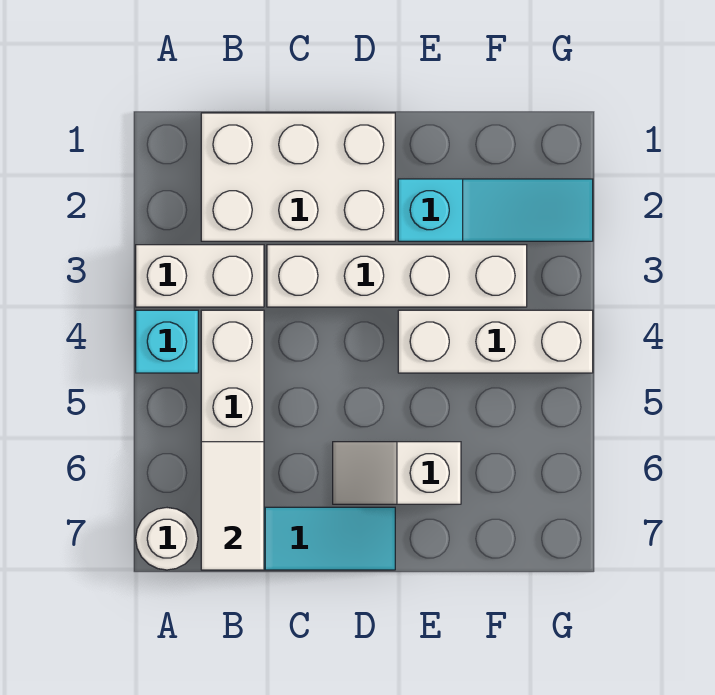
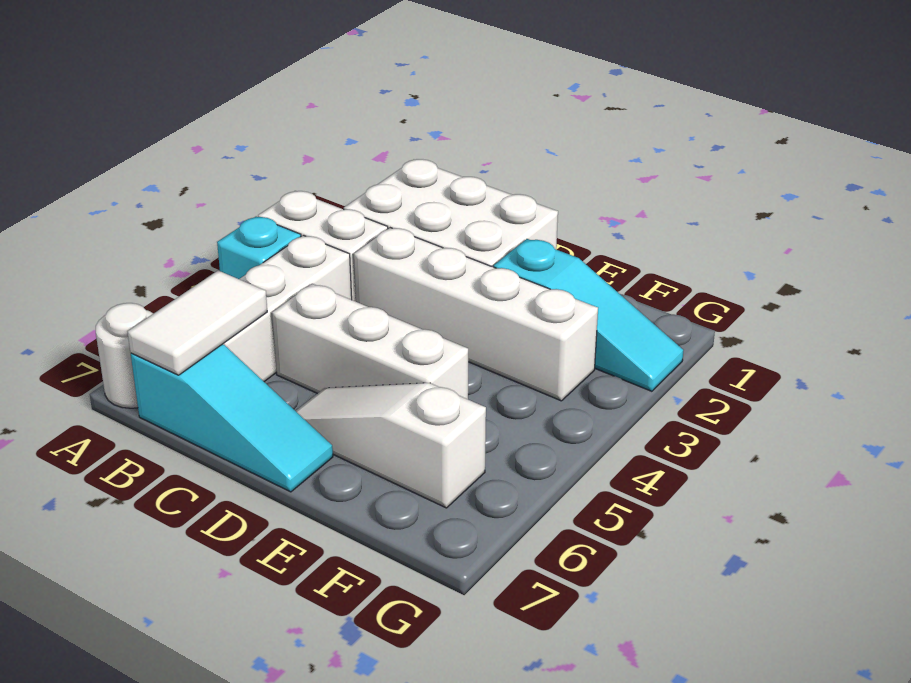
white slope D6:E6 level 1 top E -> white slope D6:F6 level 1 top F
white brick E4:G4 level 1 -> white brick C5:E5 level 1

